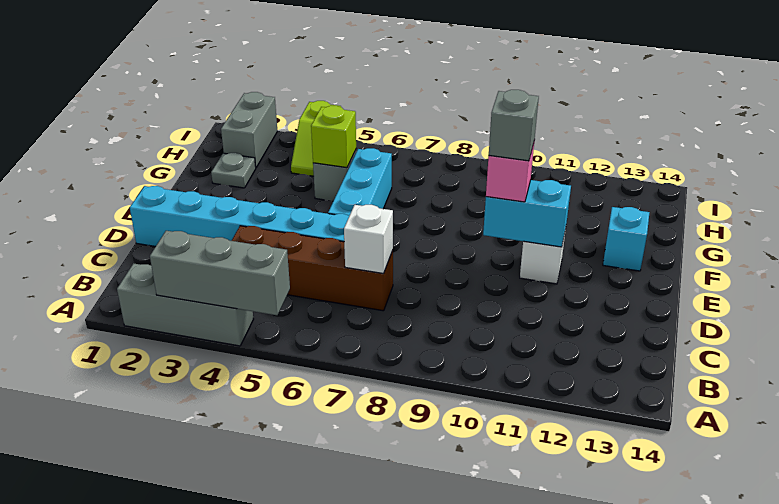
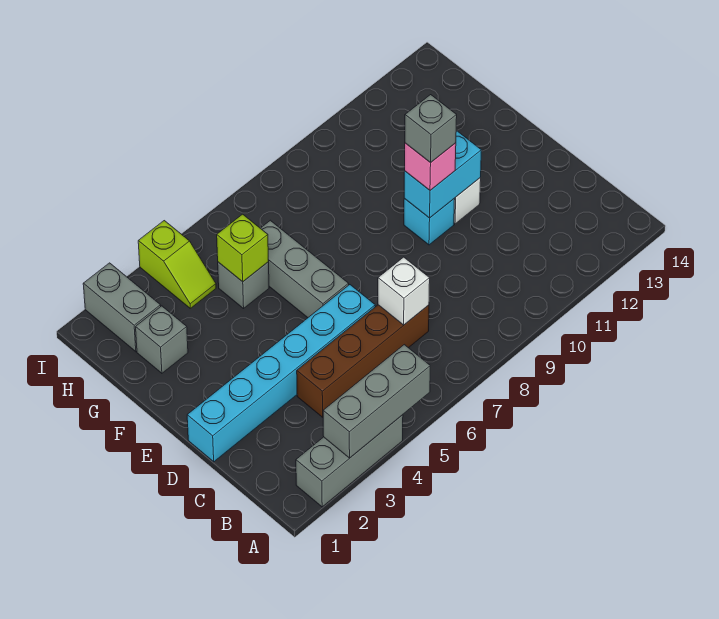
cyan brick E6:G6 level 1 -> grey brick E6:G6 level 1
cyan brick F13 level 1 -> cyan brick E10 level 1
grey plate G2 level 1 -> grey brick G2 level 1

